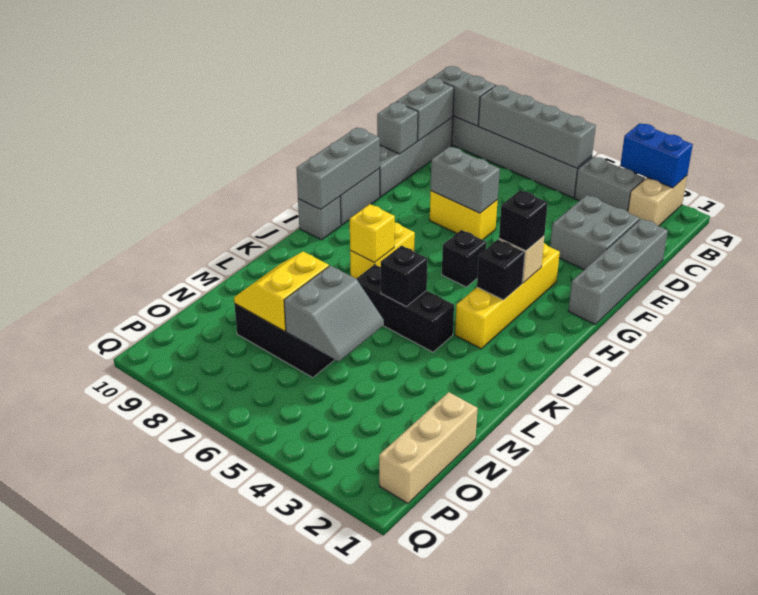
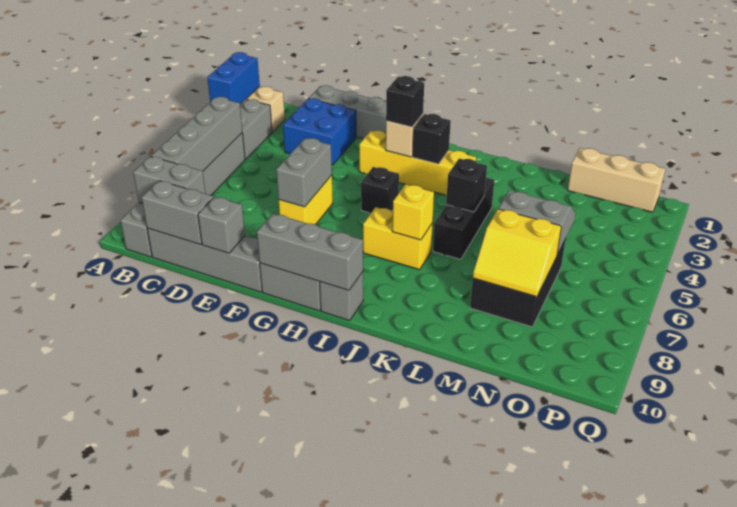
grey brick B9:B10 level 2 -> grey brick B9:C9 level 2
grey brick D2:E3 level 1 -> blue brick D2:E3 level 1

